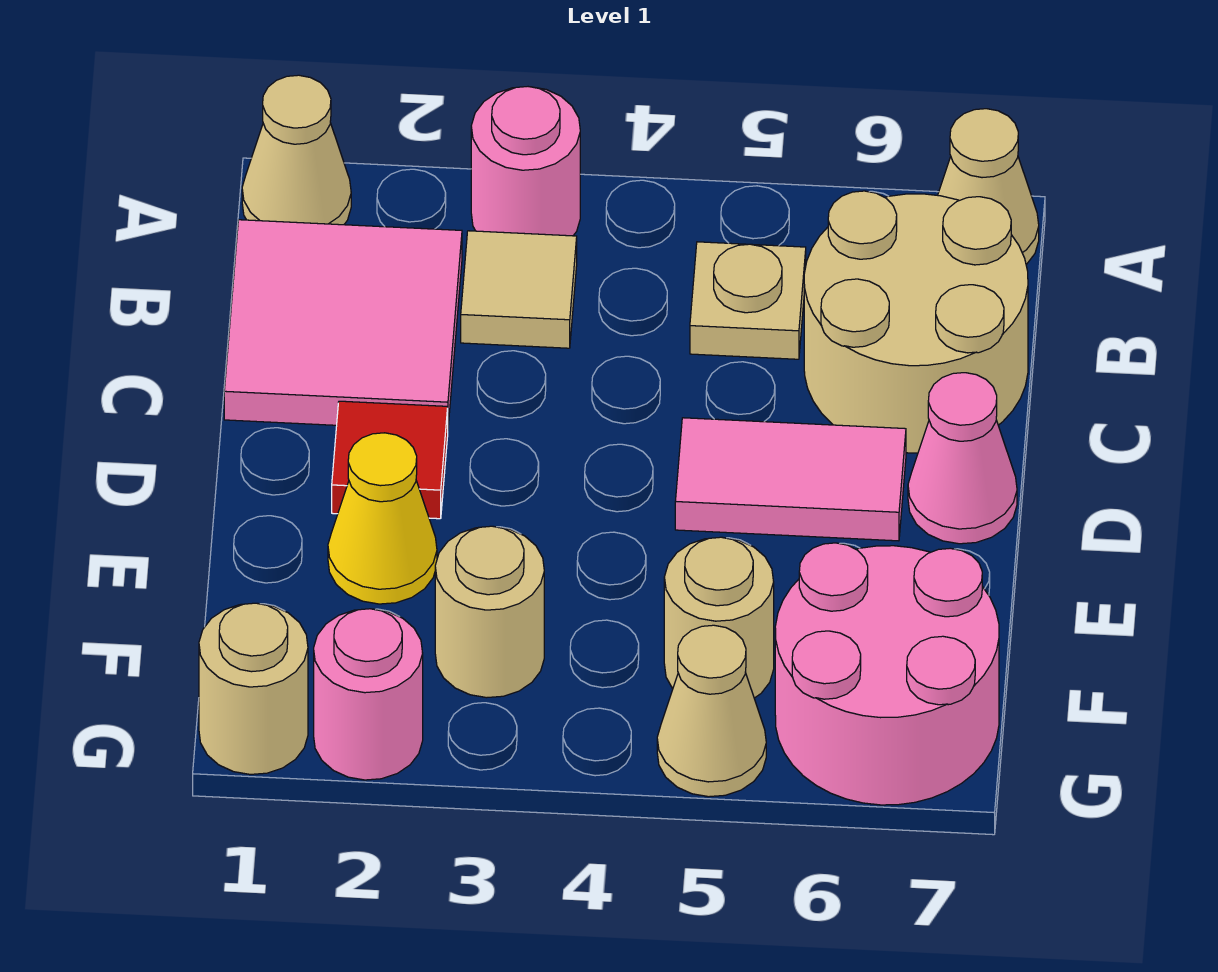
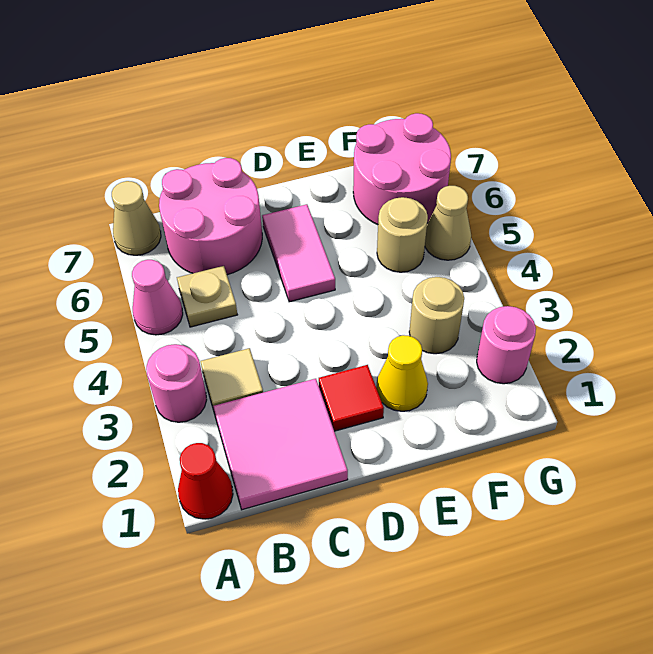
tan cone A1 level 1 -> red cone A1 level 1
tan round brick B6:C7 level 1 -> pink round brick B6:C7 level 1
pink cone D7 level 1 -> pink cone A5 level 1
tan round brick G1 level 1 -> none

